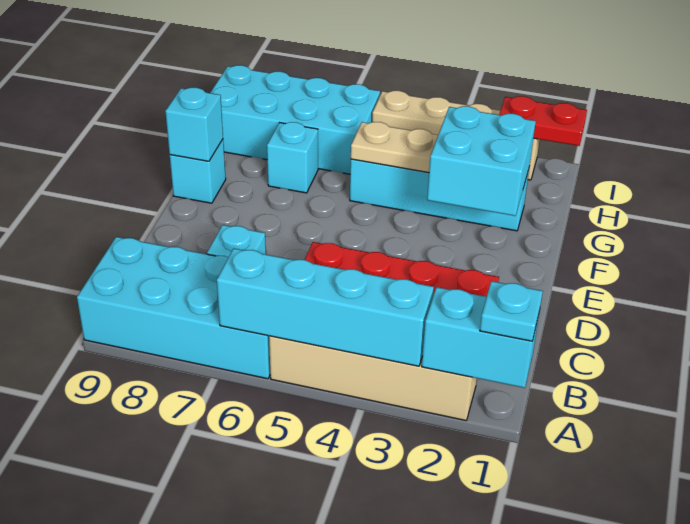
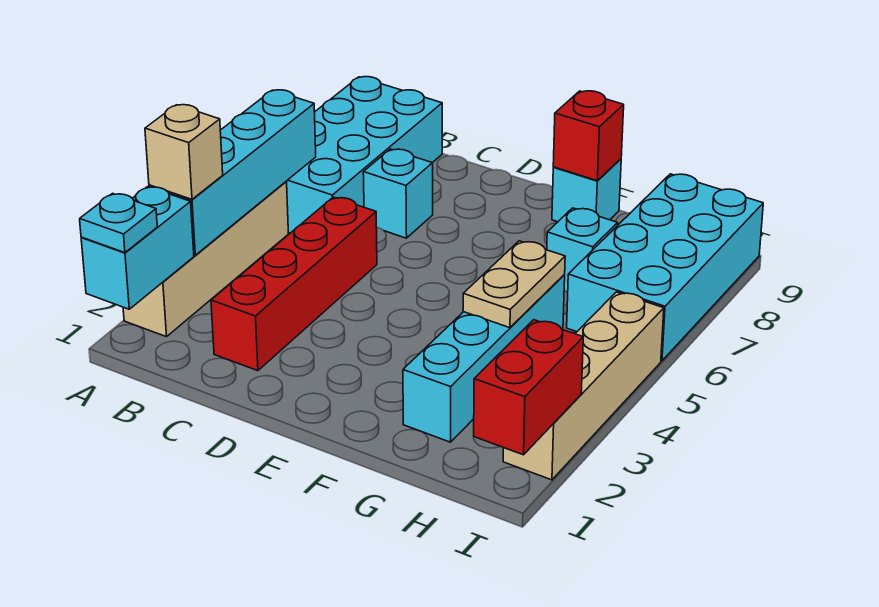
none -> tan brick A3 level 3
cyan brick F2:G3 level 2 -> none
cyan brick F9 level 2 -> red brick F9 level 2
red plate I1:I2 level 2 -> red brick I1:I2 level 2

